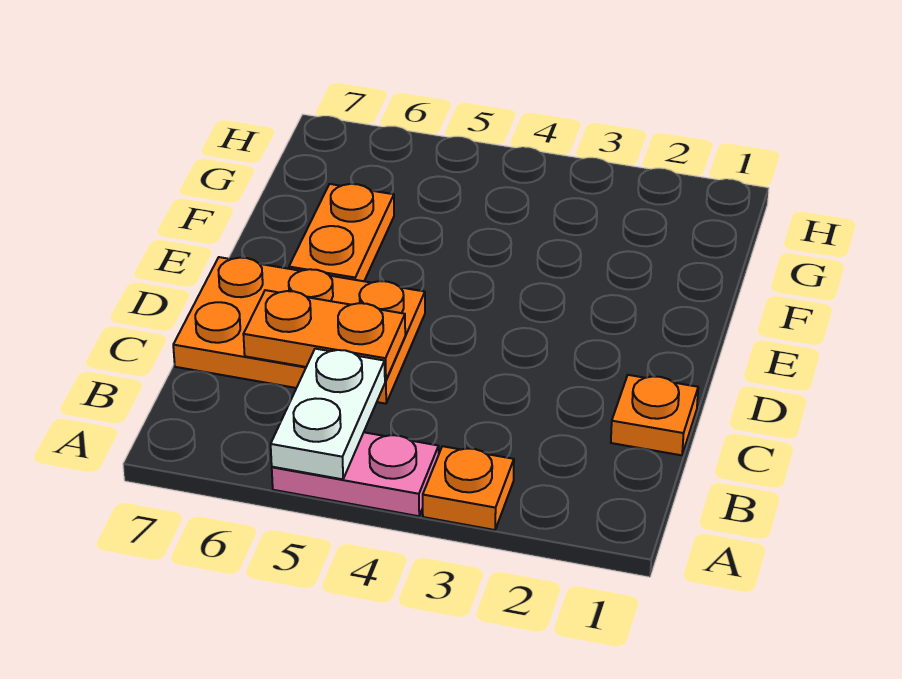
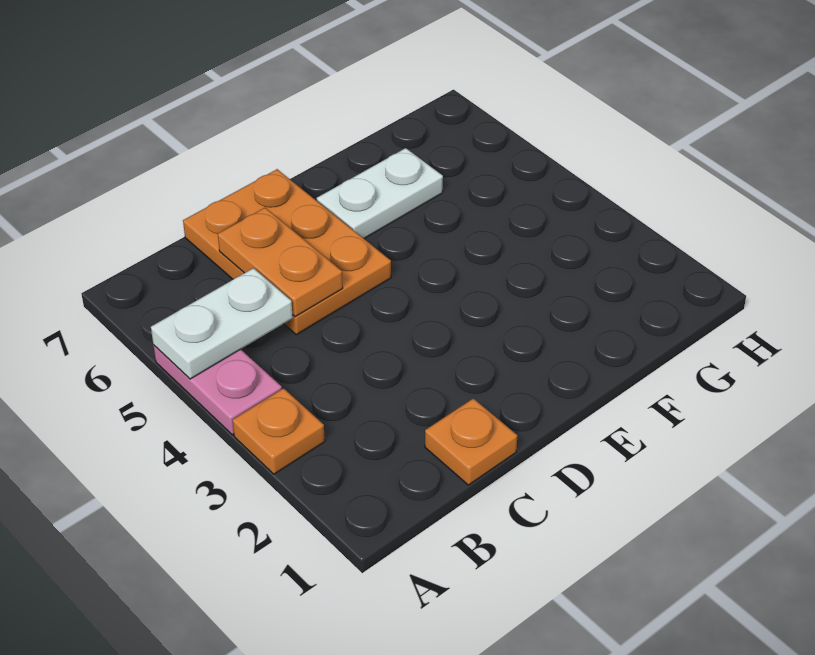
orange plate E6:F6 level 1 -> white plate E6:F6 level 1

